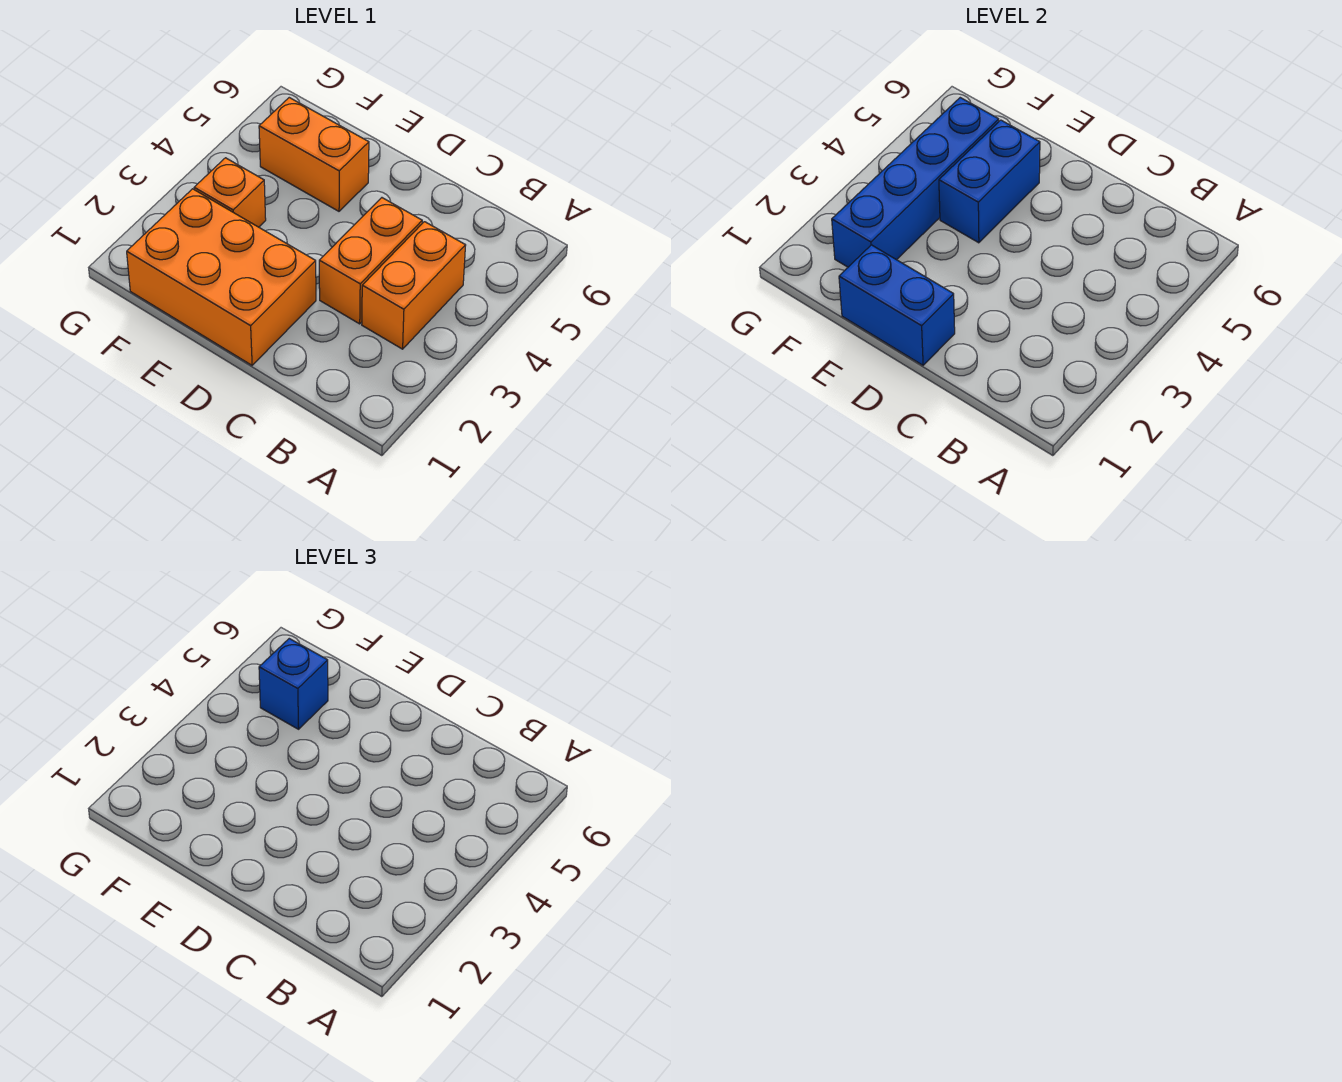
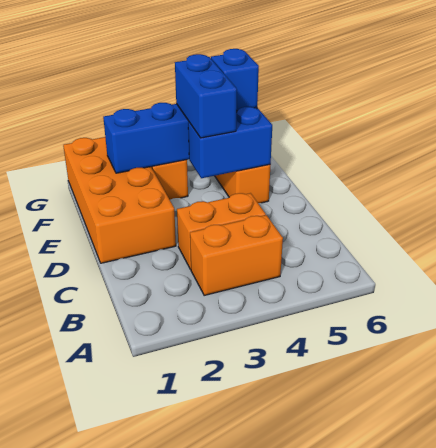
orange brick D1:F2 level 1 -> orange brick D1:G2 level 1
blue brick D1:E1 level 2 -> blue brick E4:F4 level 3

